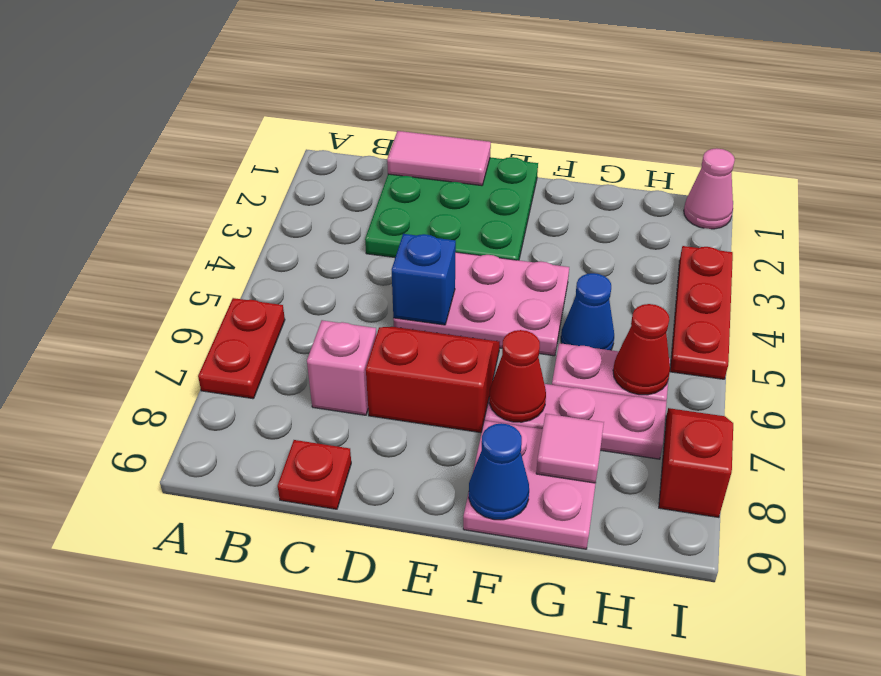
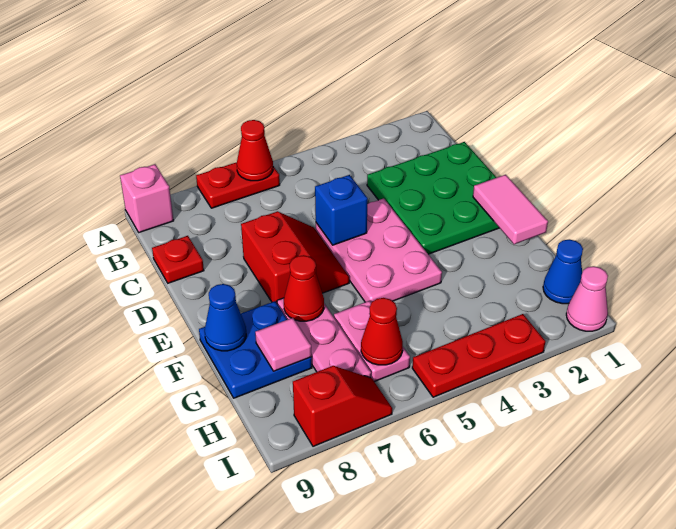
none -> red cone A6 level 2
pink tile C1:D1 level 2 -> pink tile E1:F1 level 2
pink brick C7 level 1 -> pink brick A9 level 1
pink plate F8:G9 level 1 -> blue plate F8:G9 level 1
blue cone G5 level 1 -> blue cone H1 level 1

